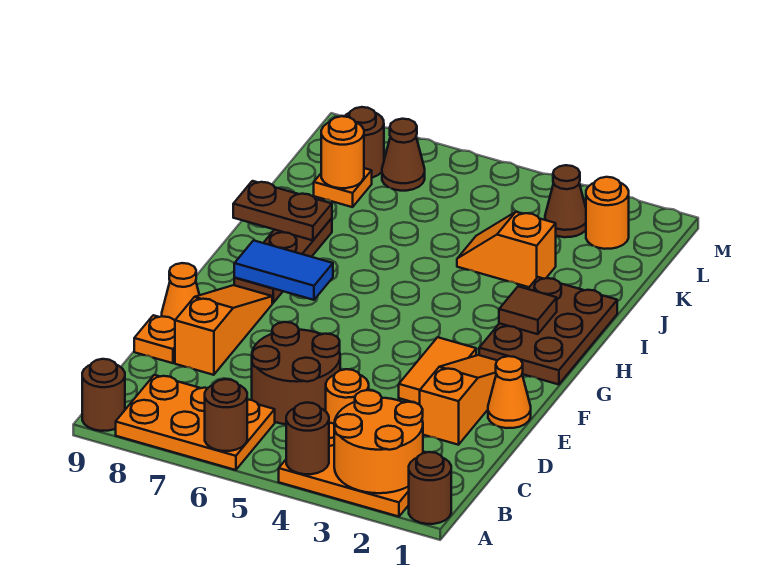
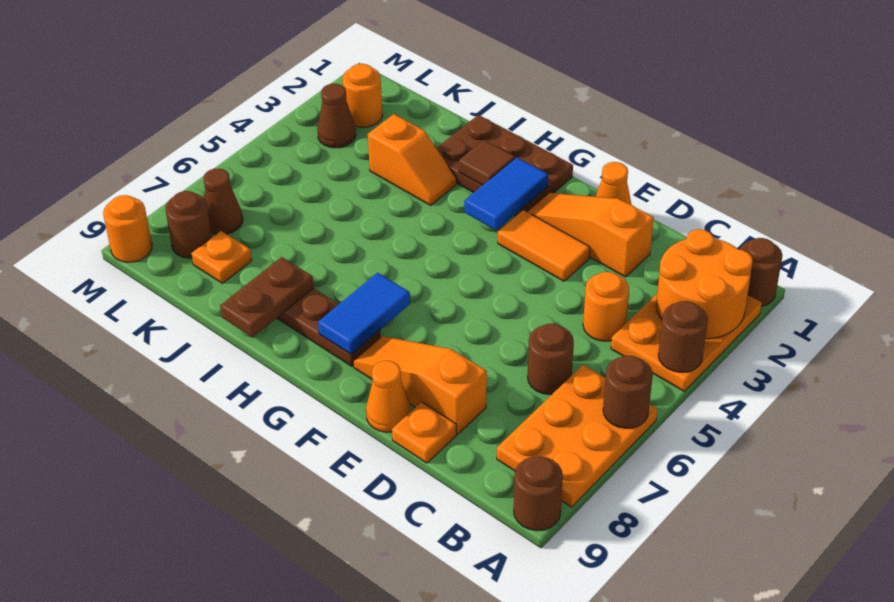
brown round brick C5:D6 level 1 -> brown round brick C6 level 1
none -> blue tile G2:G3 level 2
orange slope J3:J4 level 1 top 3 -> orange slope I3:J3 level 1 top J
orange round brick K8 level 2 -> orange round brick M9 level 1

